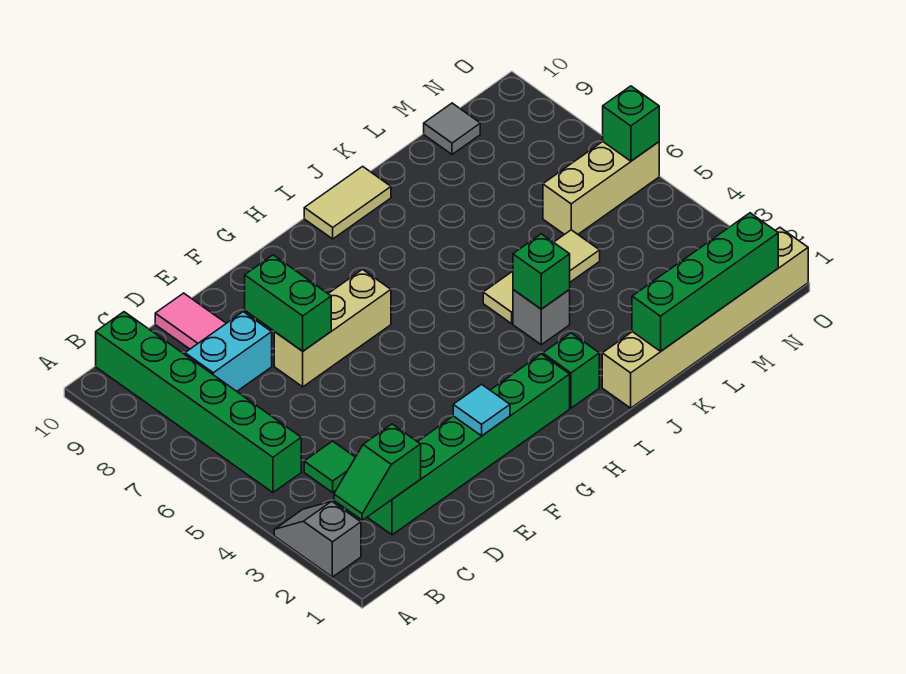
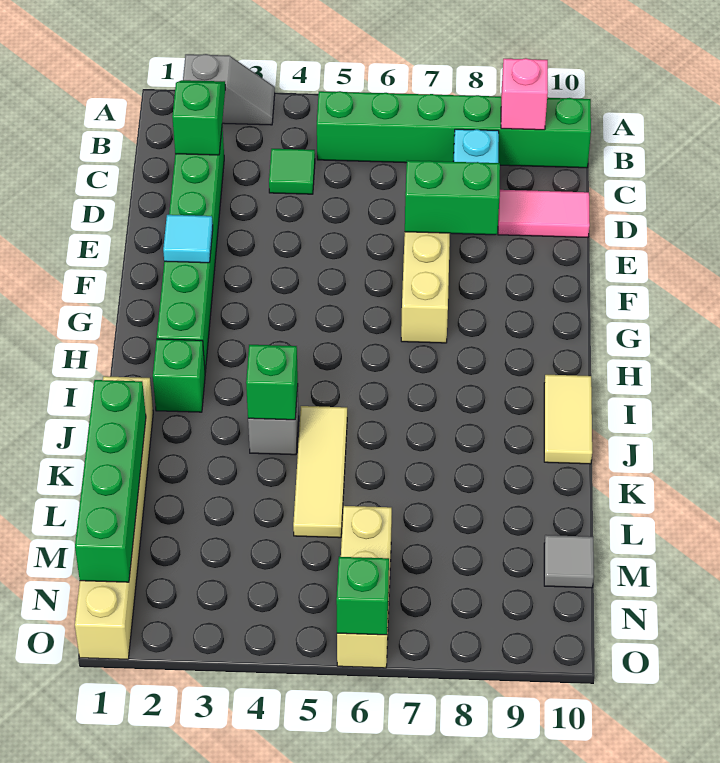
none -> pink brick B9 level 2

